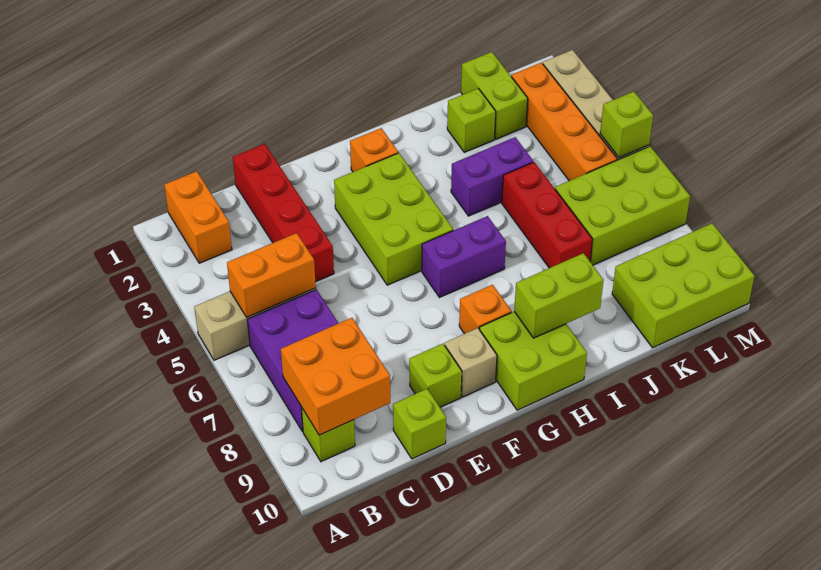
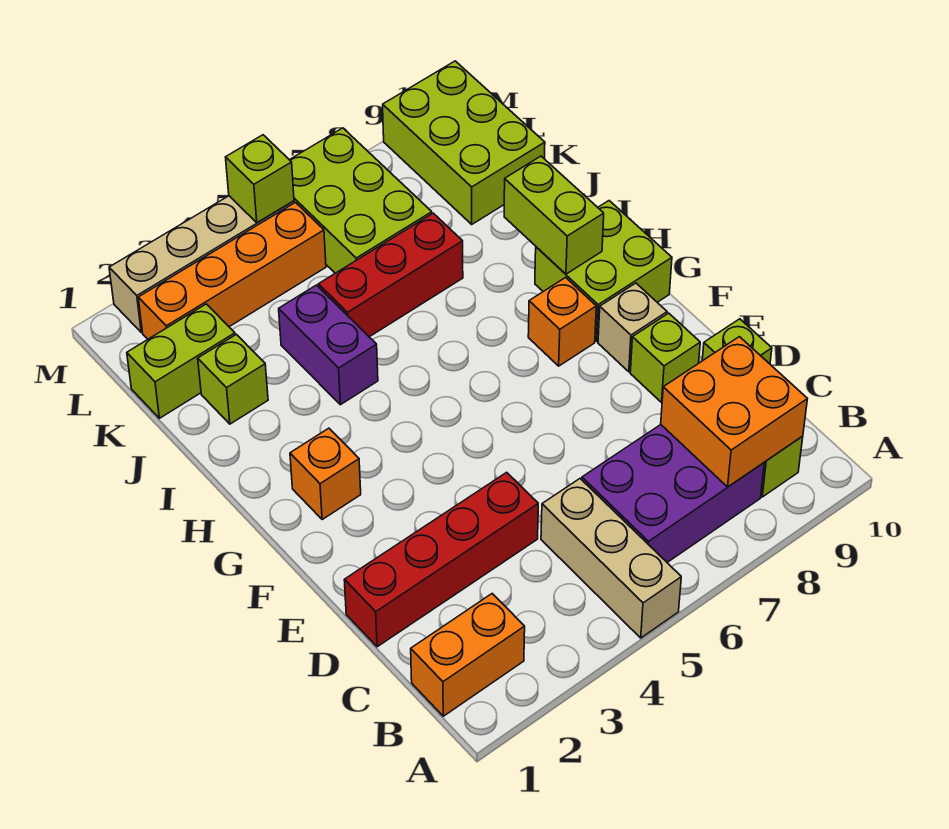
orange brick B5:C5 level 2 -> none
lime brick F3:G5 level 1 -> none
purple brick G6:H6 level 1 -> none

